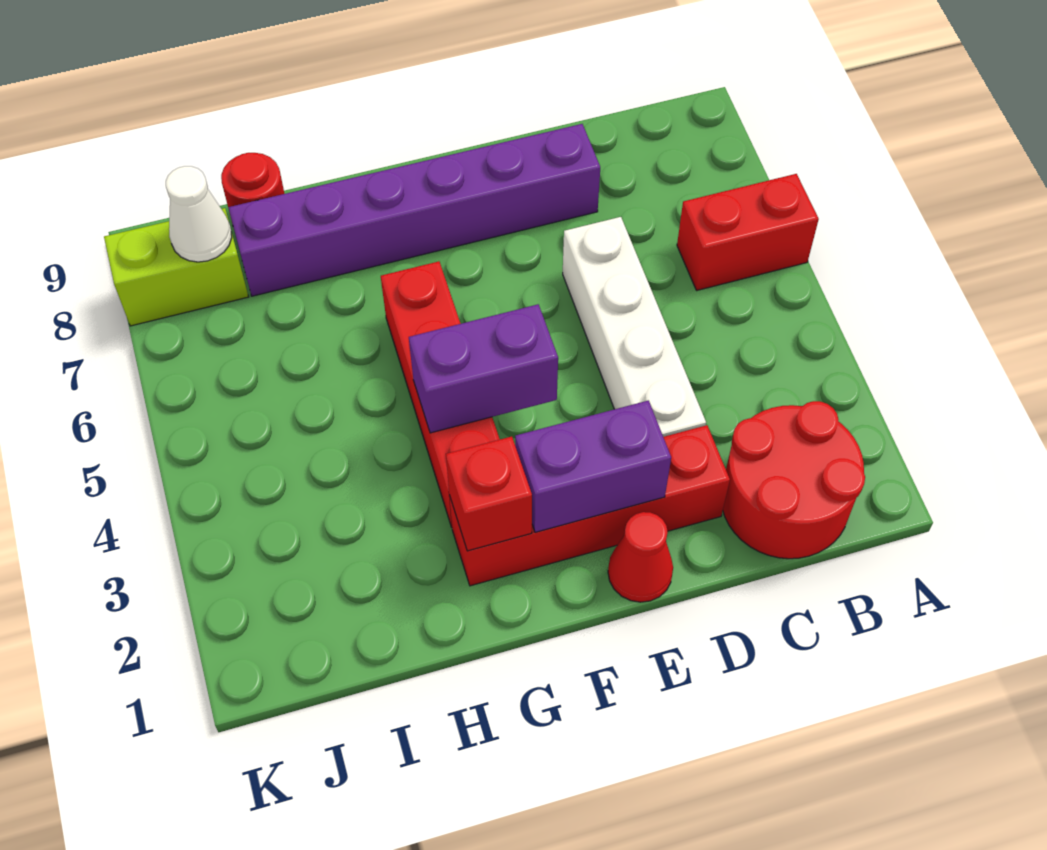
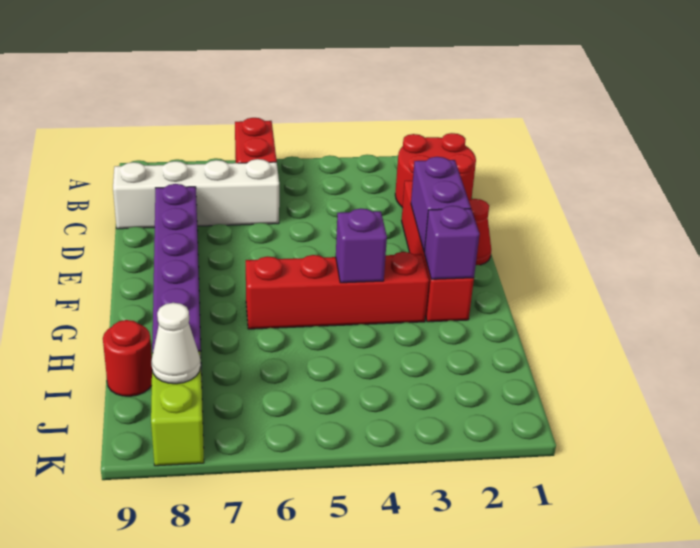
white brick D3:D6 level 1 -> white brick C6:C9 level 1
purple brick F4:G4 level 2 -> purple brick G4 level 2
red brick G2 level 2 -> purple brick G2 level 2

